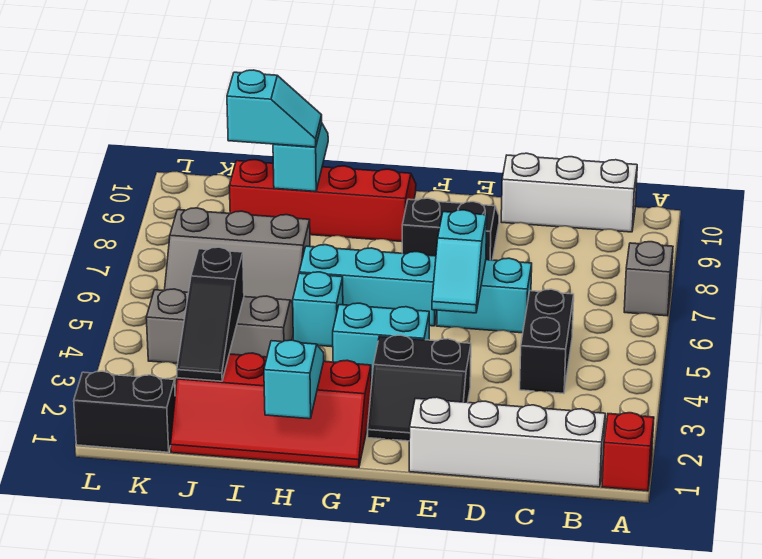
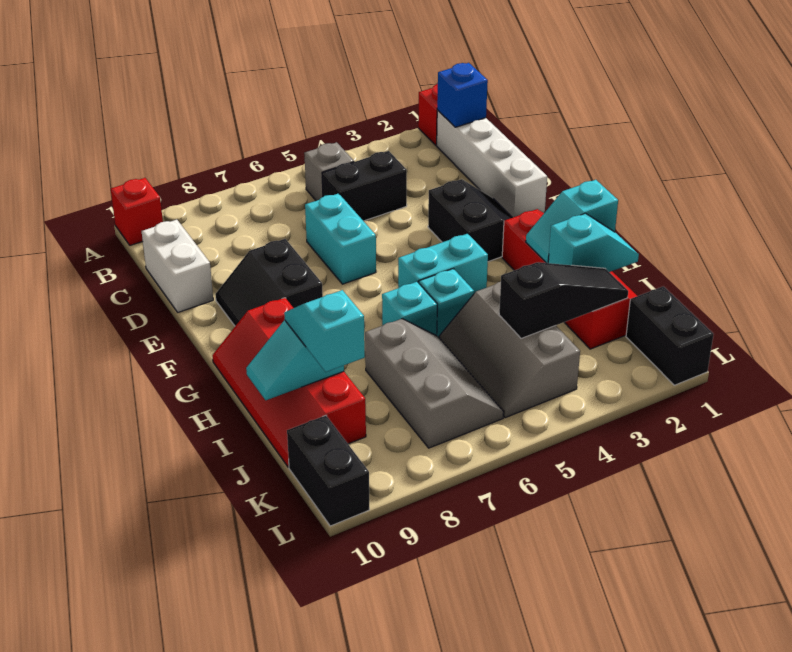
grey brick A7 level 1 -> grey brick B5 level 1
none -> red brick A10 level 1
none -> blue brick B1 level 2
white brick B10:D10 level 1 -> white brick C10:D10 level 1
cyan slope E5:E6 level 2 top 6 -> cyan slope I1:I2 level 2 top 2
cyan brick F4:G4 level 1 -> cyan brick G4:G5 level 1
cyan brick F6:H6 level 1 -> cyan brick H6 level 1
none -> black brick K10:L10 level 1

